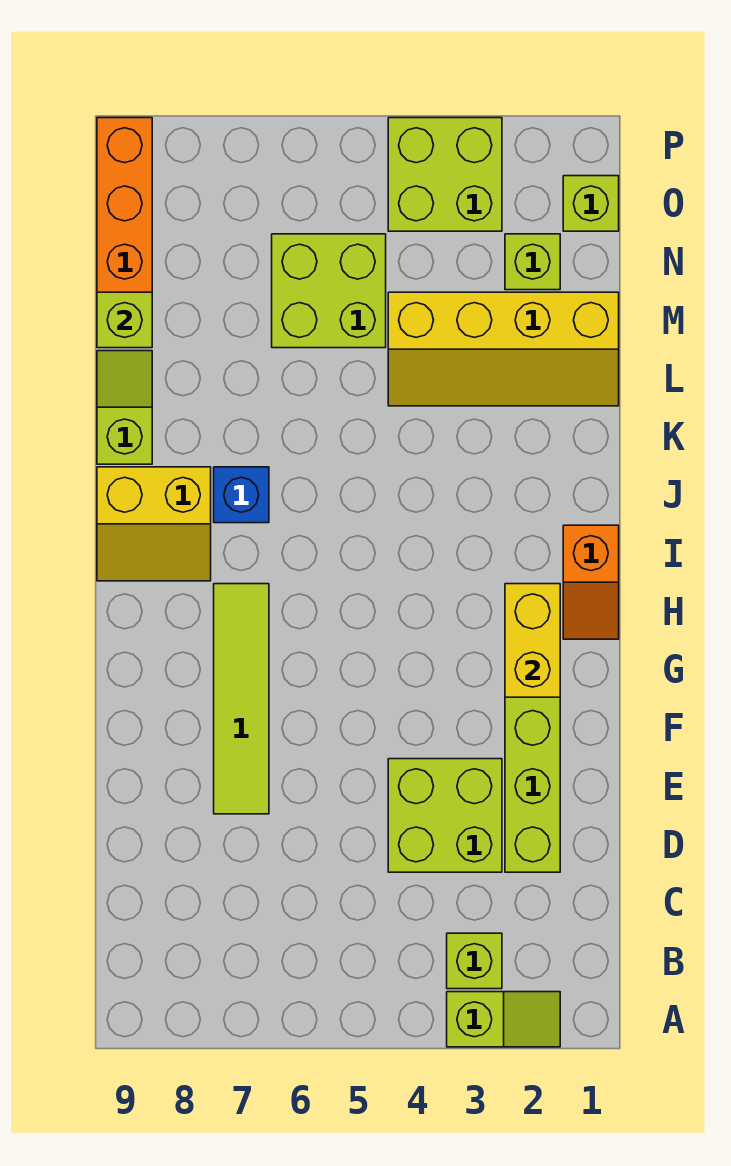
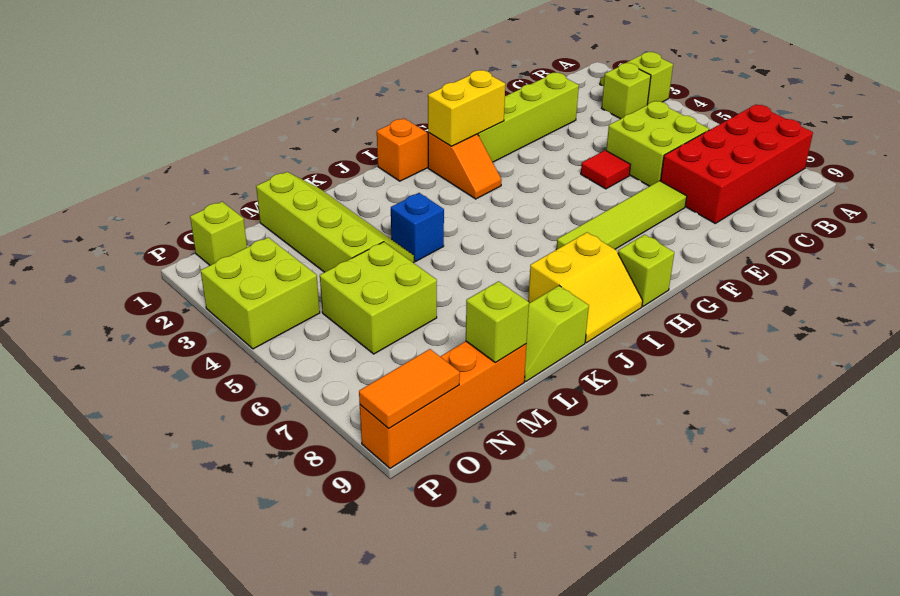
none -> red brick A7:D8 level 1
lime brick D3:E4 level 1 -> lime brick C5:D6 level 1
none -> red tile E5 level 1
none -> orange slope H2:H3 level 1 top 2
yellow slope I8:J9 level 1 top J -> yellow slope I8:J9 level 1 top 8
blue brick J7 level 1 -> blue brick K4 level 1
yellow slope L1:M4 level 1 top M -> lime slope L1:M4 level 1 top M
lime brick N2 level 1 -> lime brick H9 level 1
none -> orange tile O9:P9 level 2

